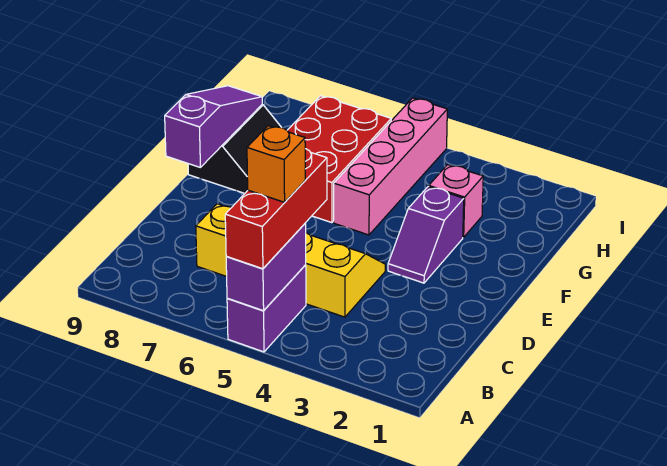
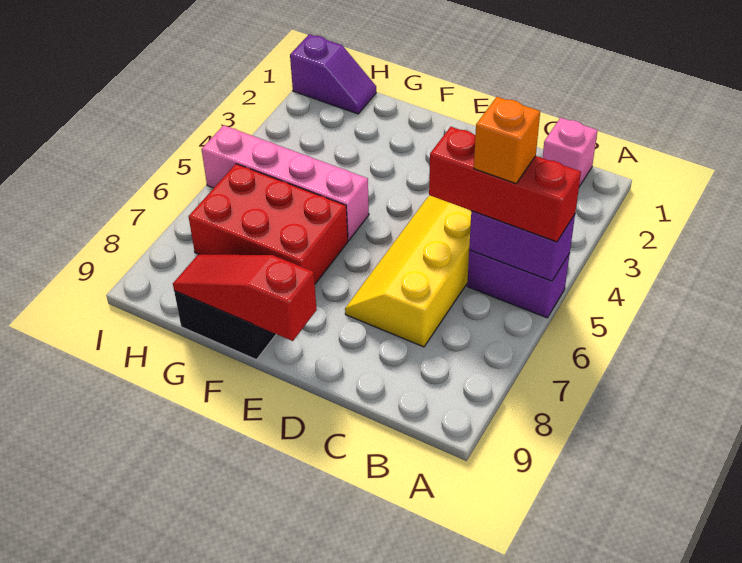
purple slope E3:F3 level 1 top F -> purple slope H1:I1 level 1 top I
purple slope E9:G9 level 2 top E -> red slope E9:G9 level 2 top E
pink brick G3 level 1 -> pink brick B1 level 1

